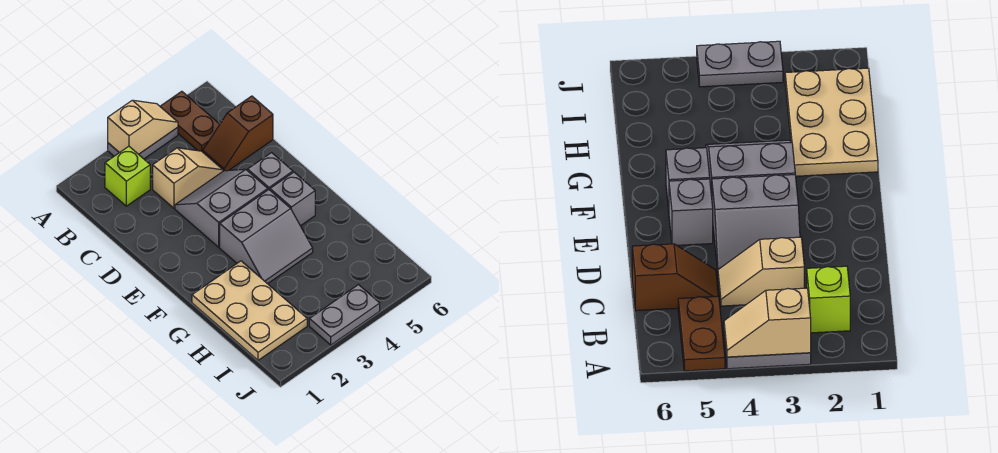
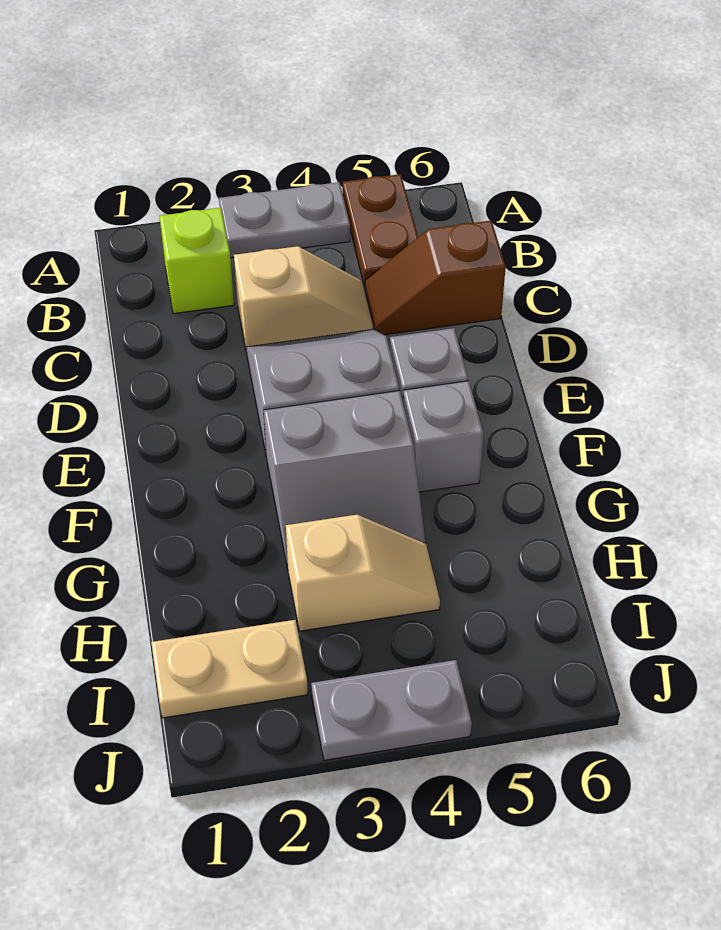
tan slope A3:A4 level 2 top 3 -> tan slope H3:H4 level 1 top 3
tan plate G1:I2 level 1 -> tan plate I1:I2 level 1

